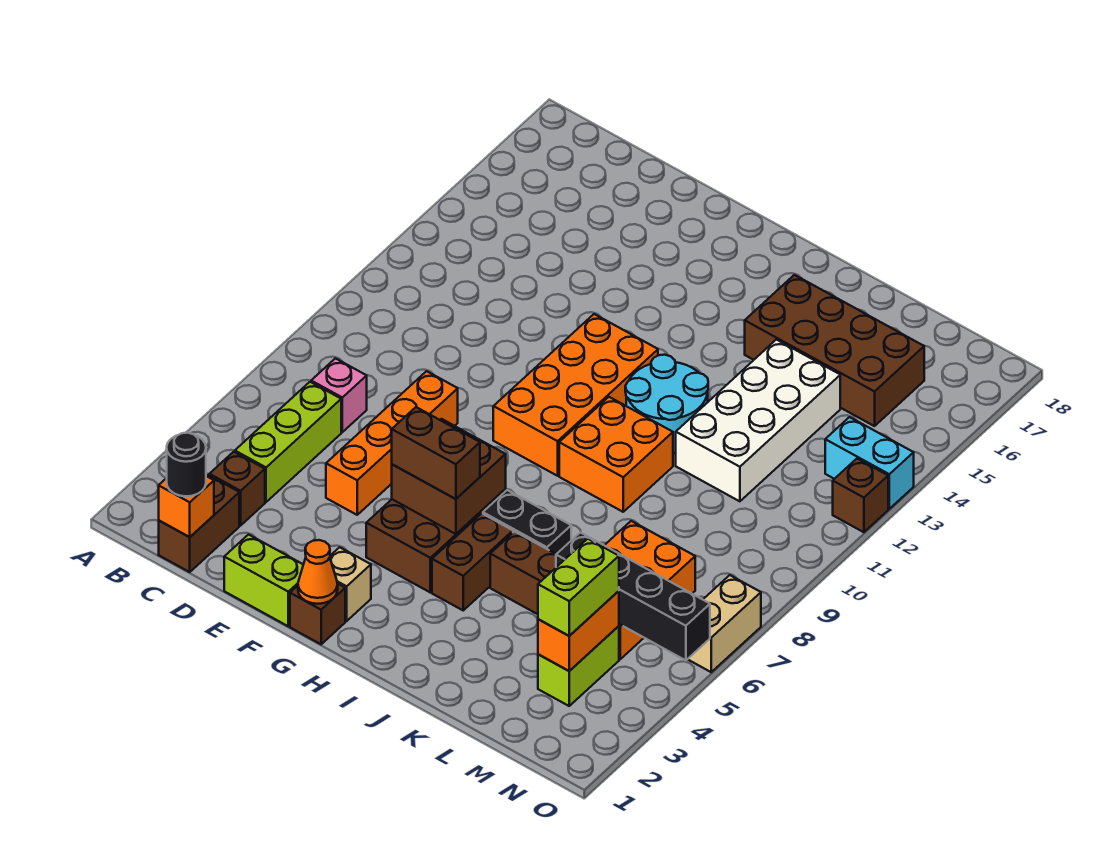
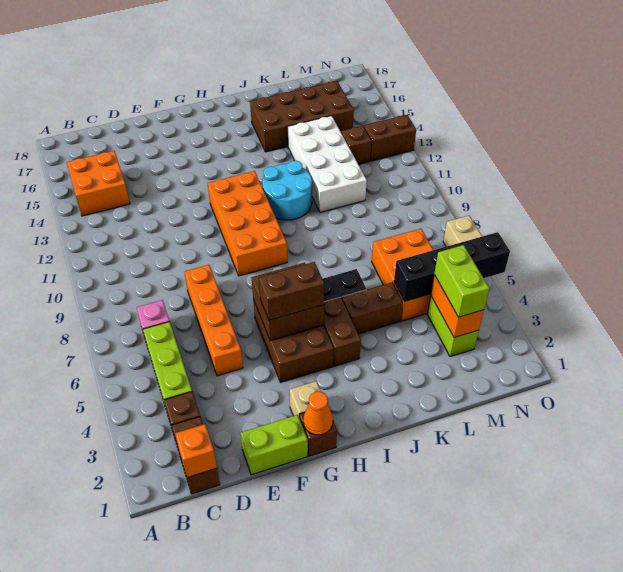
black round brick C1 level 3 -> none
orange brick I9:J10 level 1 -> orange brick B14:C15 level 1
cyan brick N13:O13 level 1 -> brown brick N13:O13 level 1
brown brick O12 level 1 -> brown brick M13 level 1

